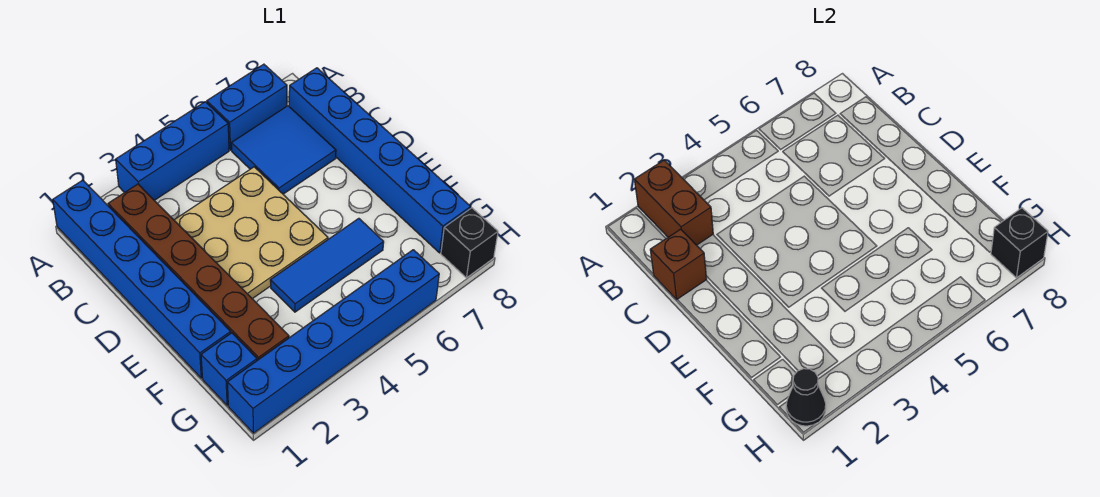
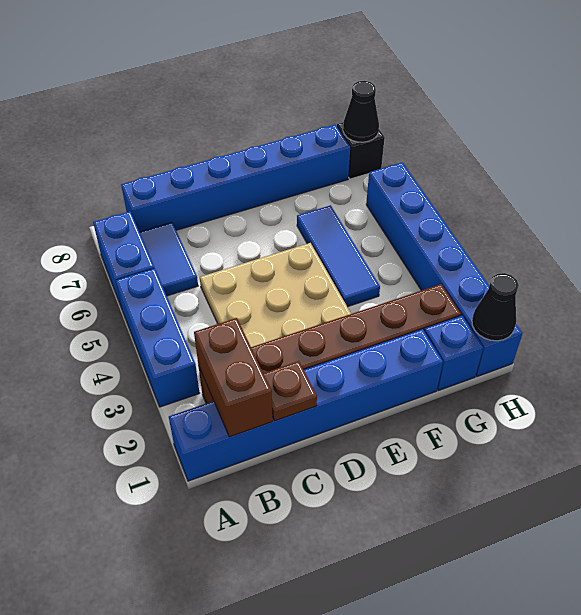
brown brick A2:B2 level 2 -> brown brick B1:B2 level 2
blue tile B6:C7 level 1 -> blue tile B6:B7 level 1
brown brick C1 level 2 -> brown plate C1 level 2
black brick H8 level 2 -> black cone H8 level 2

